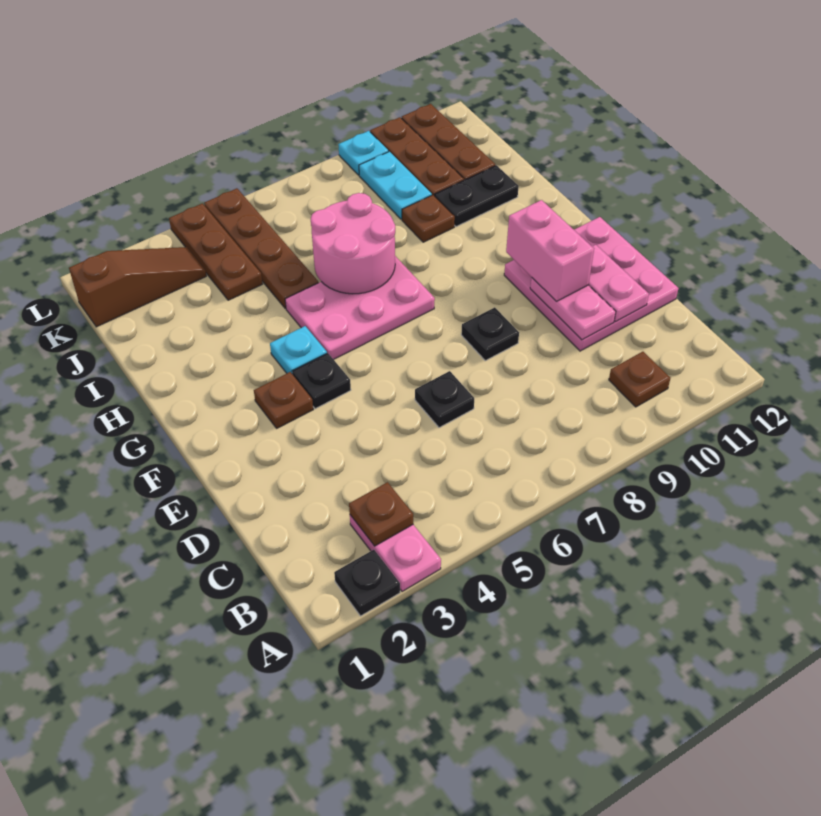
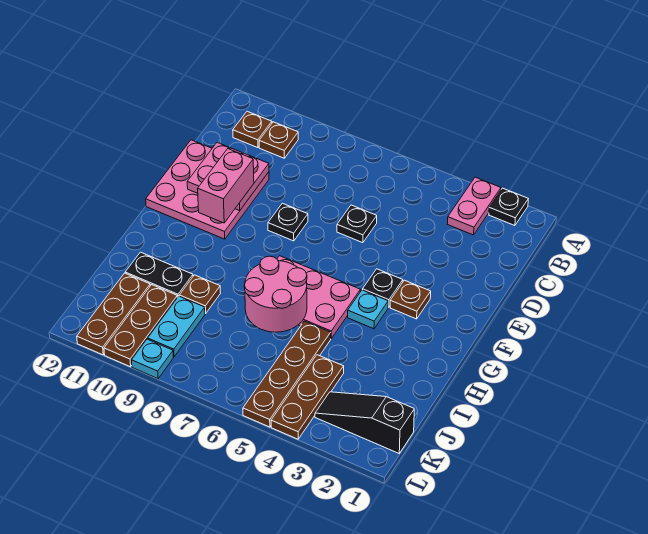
brown plate B3 level 2 -> brown plate B11 level 1
brown slope K1:K3 level 1 top 1 -> black slope K1:K3 level 1 top 1

